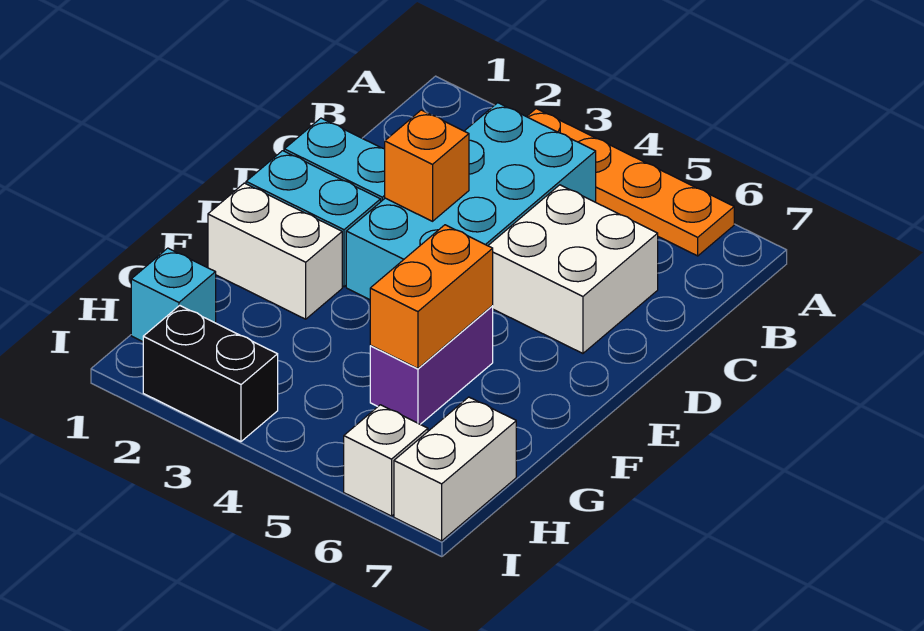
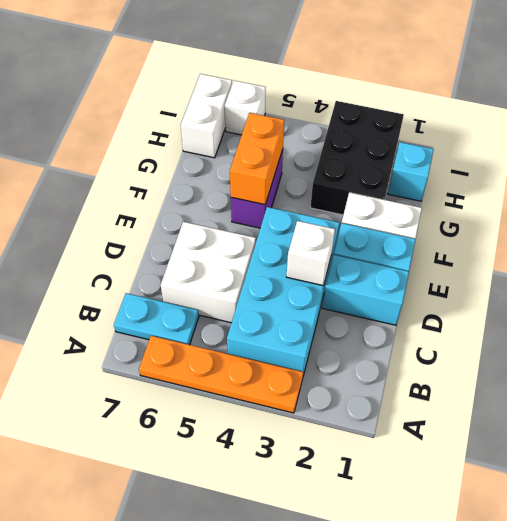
none -> cyan plate B6:B7 level 1
orange brick D3 level 2 -> white brick D3 level 2
black brick I2:I3 level 1 -> black brick G2:I3 level 1

